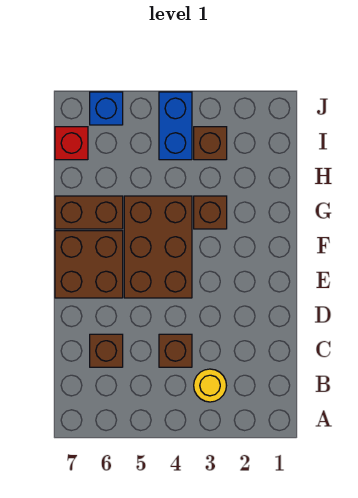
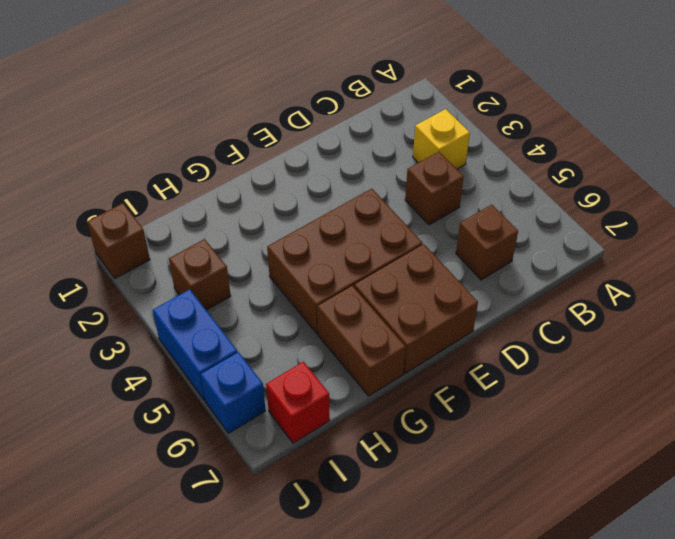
yellow round brick B3 level 1 -> yellow brick B3 level 1
brown brick G3 level 1 -> brown brick J1 level 1
blue brick I4:J4 level 1 -> blue brick J4:J5 level 1

